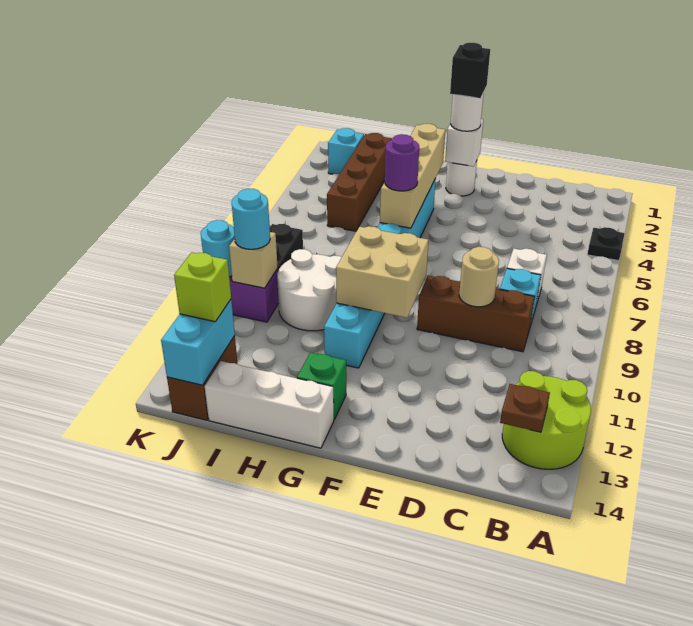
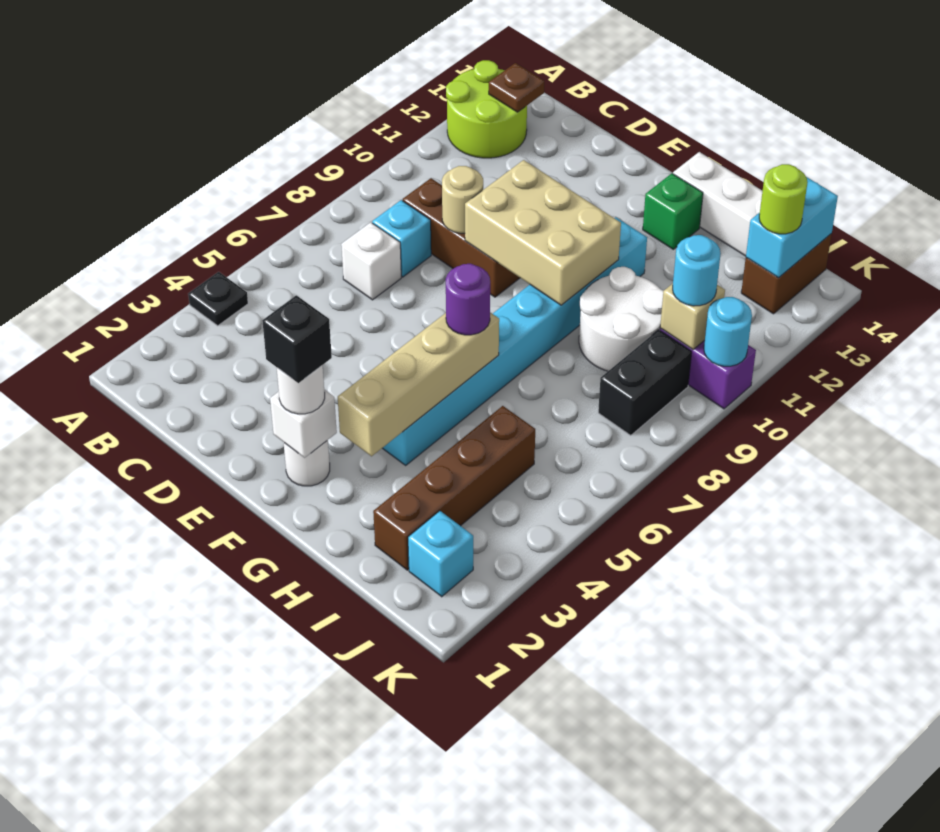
tan brick F9:G10 level 2 -> tan brick E9:G10 level 2
lime brick J13 level 3 -> lime round brick J13 level 3

